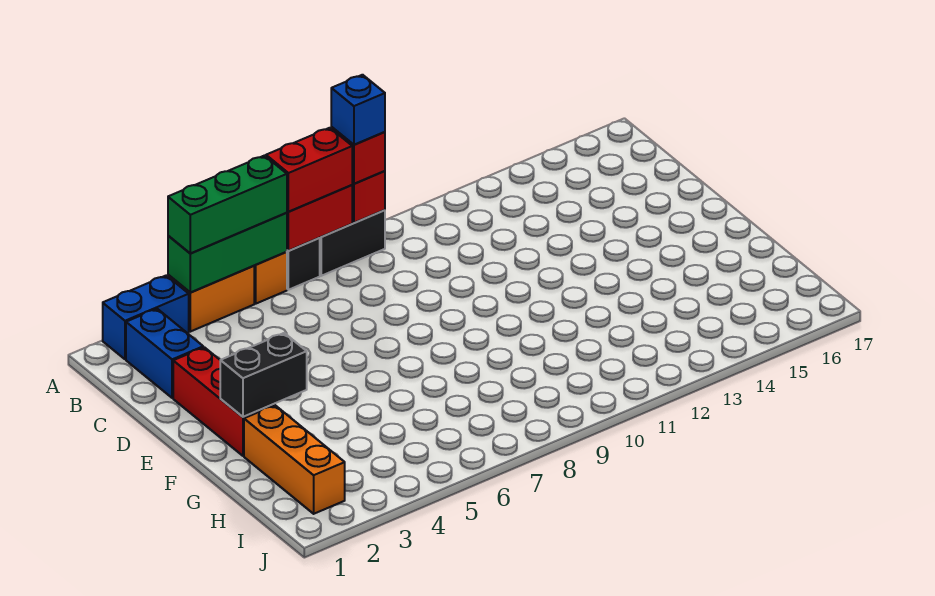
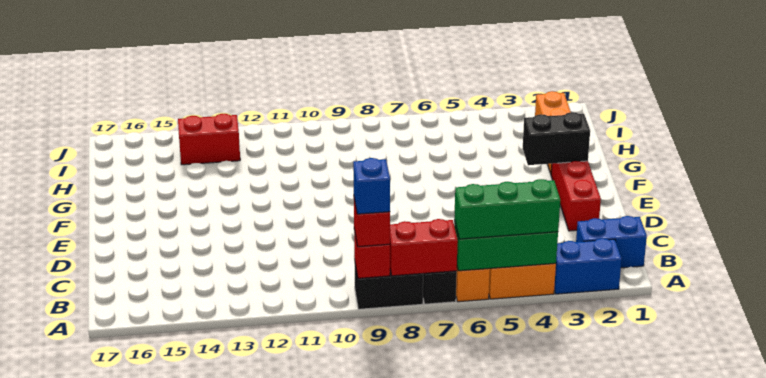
red brick A7:A8 level 3 -> red brick I13:I14 level 1
blue brick B2:C2 level 1 -> blue brick B1:B2 level 1

